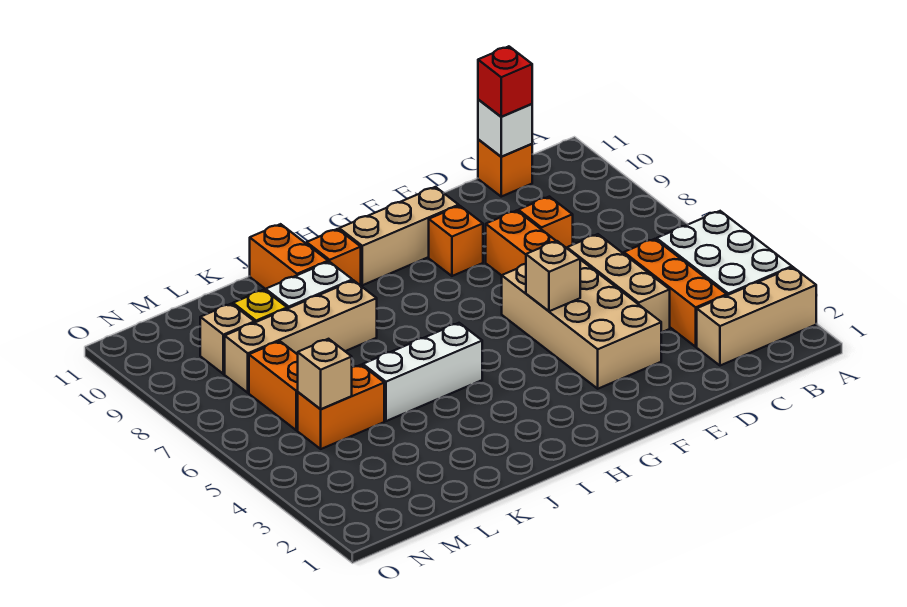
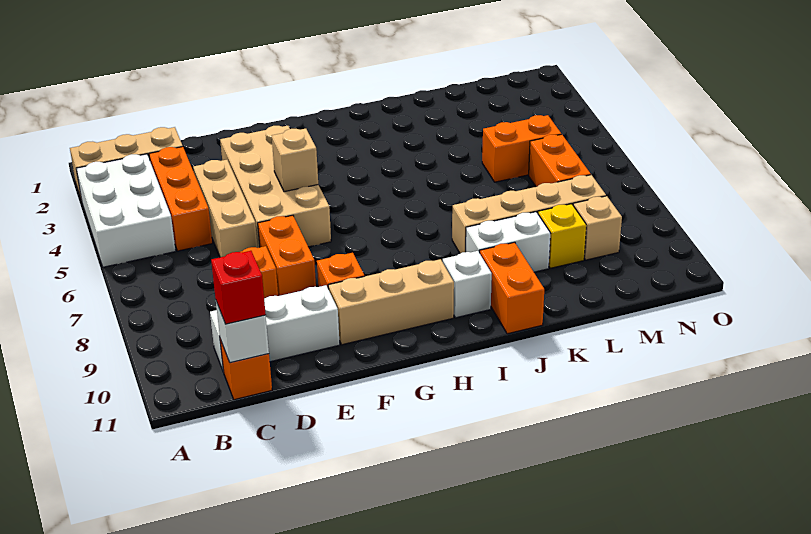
white brick I5:K5 level 1 -> white brick C10:E10 level 1
orange brick I10 level 1 -> white brick I10 level 1
tan brick M5 level 2 -> none

